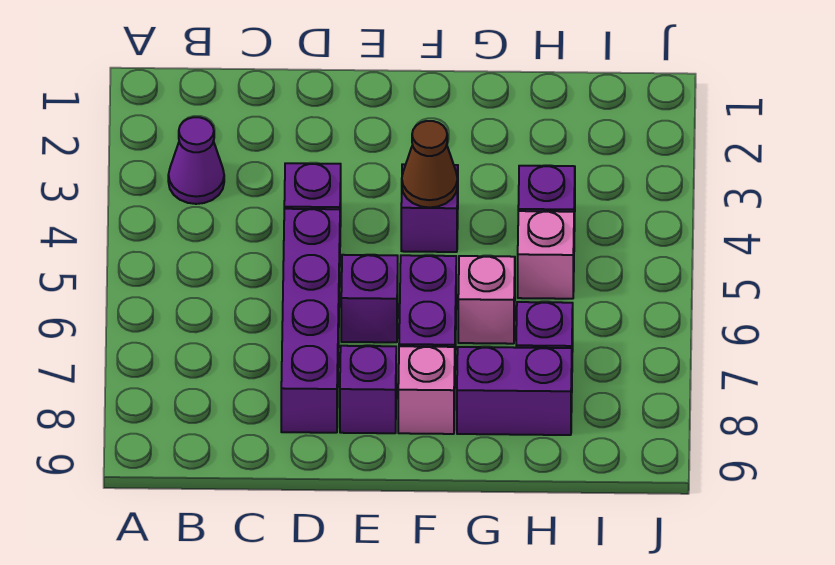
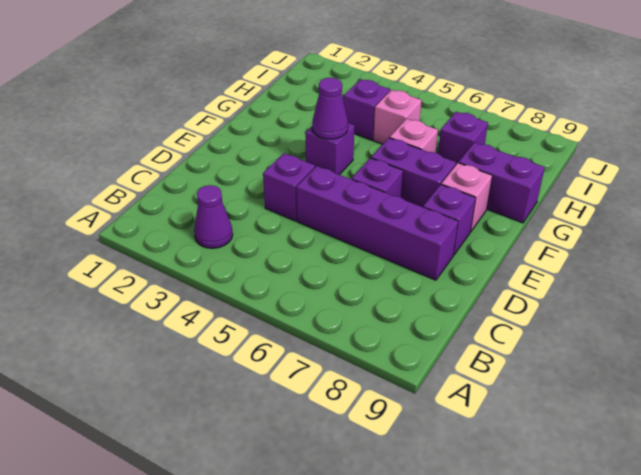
brown cone F4 level 2 -> purple cone F4 level 2
purple brick G8:H8 level 1 -> purple brick G8:G9 level 1

